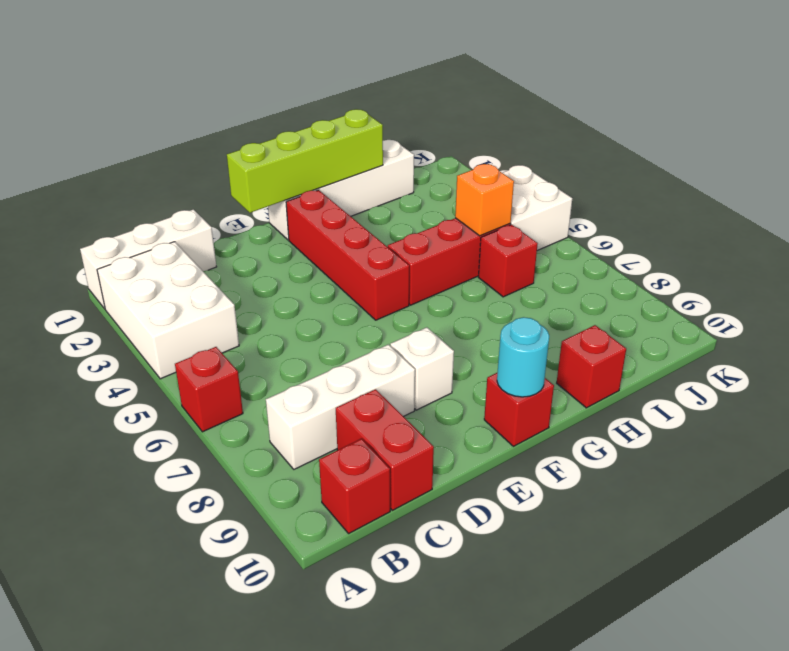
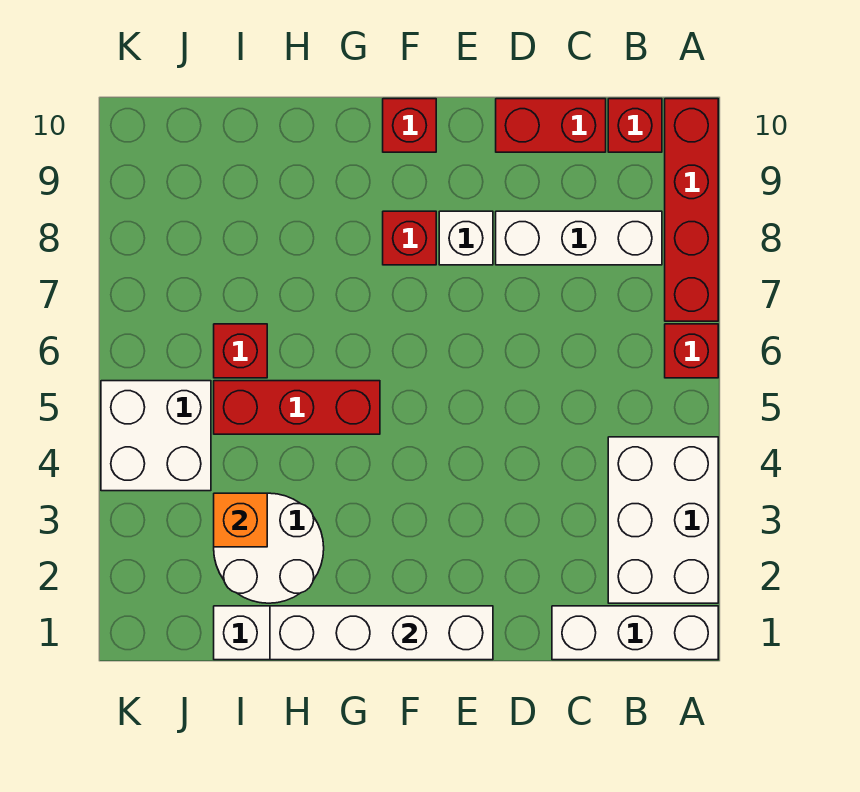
red brick C9:C10 level 1 -> red brick C10:D10 level 1
lime brick E1:H1 level 2 -> white brick E1:H1 level 2
red brick F2:F5 level 1 -> red brick A7:A10 level 1
cyan round brick F10 level 2 -> none
none -> white round brick H2:I3 level 1
red brick H10 level 1 -> red brick F8 level 1
orange brick I5 level 2 -> orange brick I3 level 2

